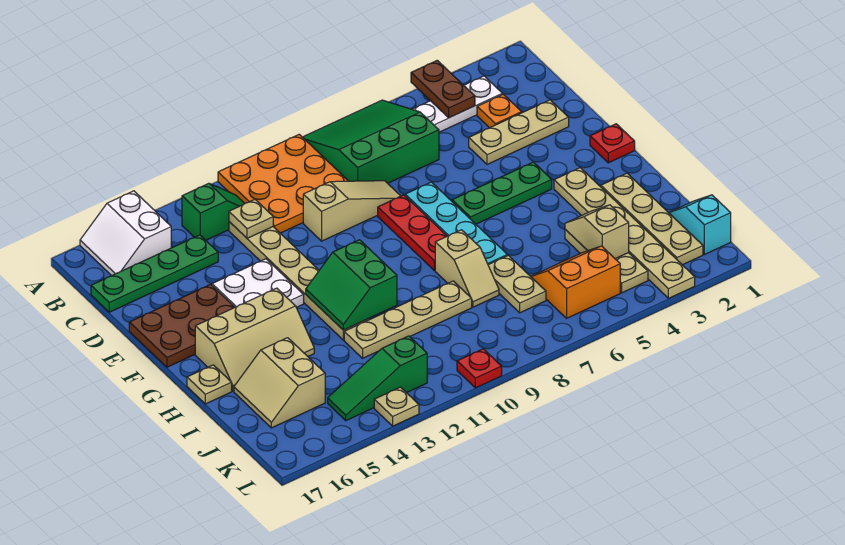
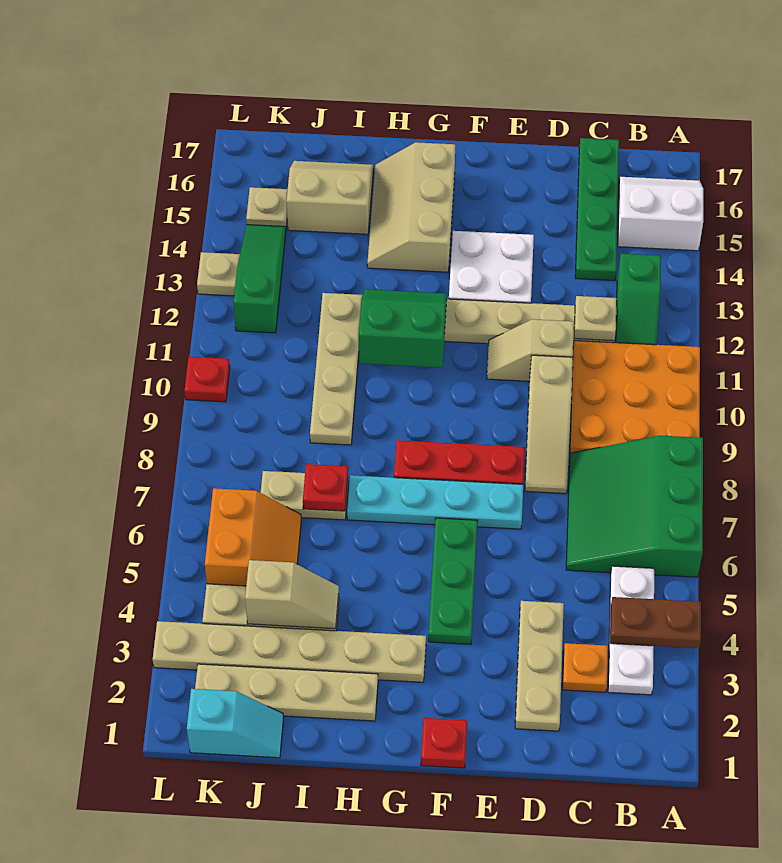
green slope A6:C8 level 1 top C -> green slope A6:C8 level 1 top A
brown plate E15:F17 level 1 -> none
tan slope H8:I8 level 1 top H -> tan slope D11:E11 level 1 top D
tan plate H17 level 1 -> tan plate K15 level 1
none -> red plate I7 level 2

